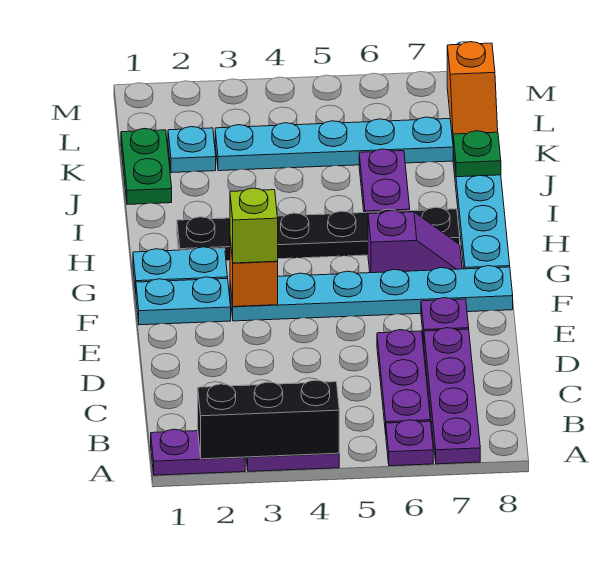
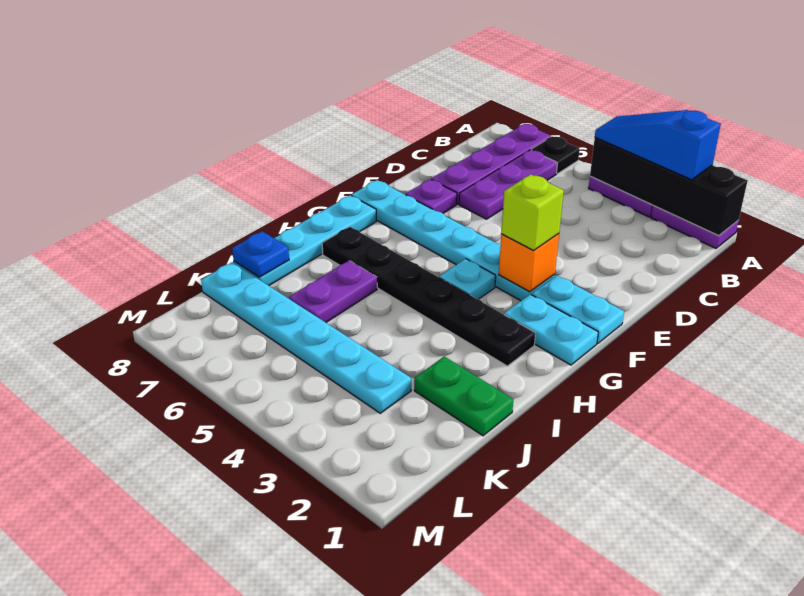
black brick A2:A4 level 2 -> black brick A1:A4 level 2
none -> blue slope A2:A4 level 3 top 2
purple plate A6 level 1 -> black plate A6 level 1
purple slope G6:G7 level 1 top 6 -> none
green plate J1:K1 level 1 -> green plate J1:J2 level 1
green plate J8 level 2 -> blue plate J8 level 2
cyan plate K2 level 1 -> cyan plate G4 level 1
orange slope K8:L8 level 2 top L -> none

